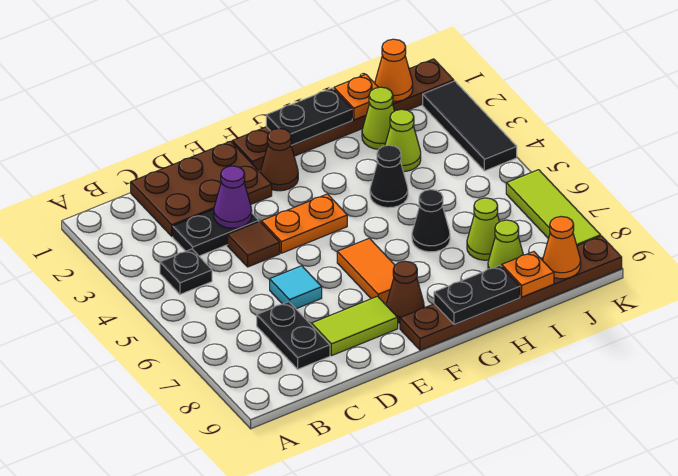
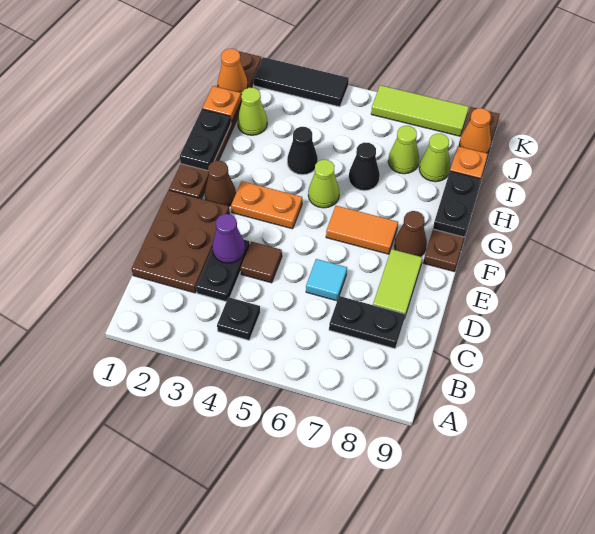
orange plate E4:F4 level 1 -> orange plate F3:F4 level 1
lime cone I3 level 1 -> lime cone G5 level 1

